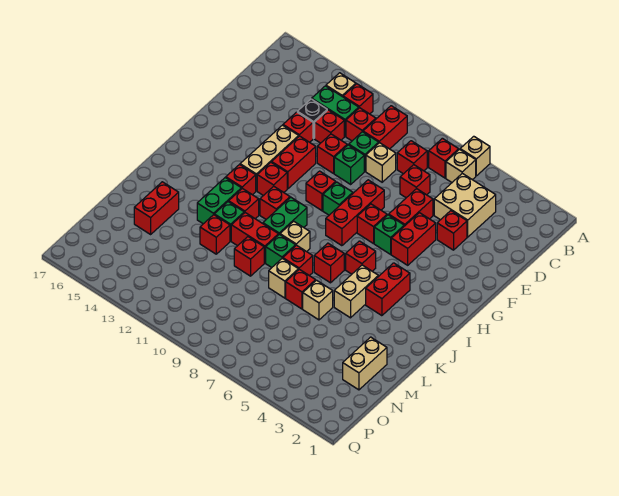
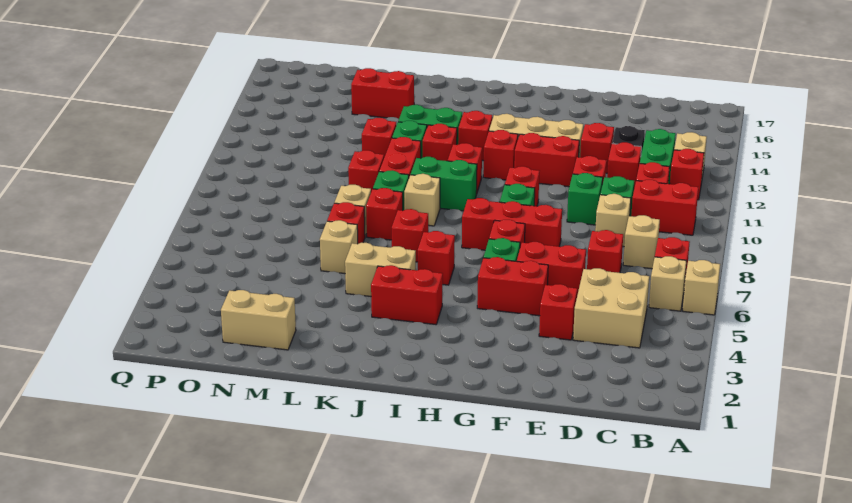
red brick C8 level 1 -> tan brick C8 level 1

